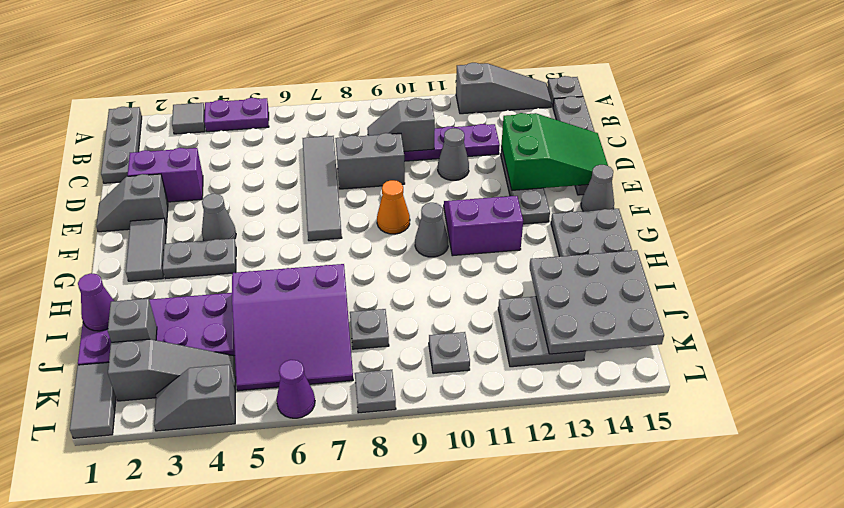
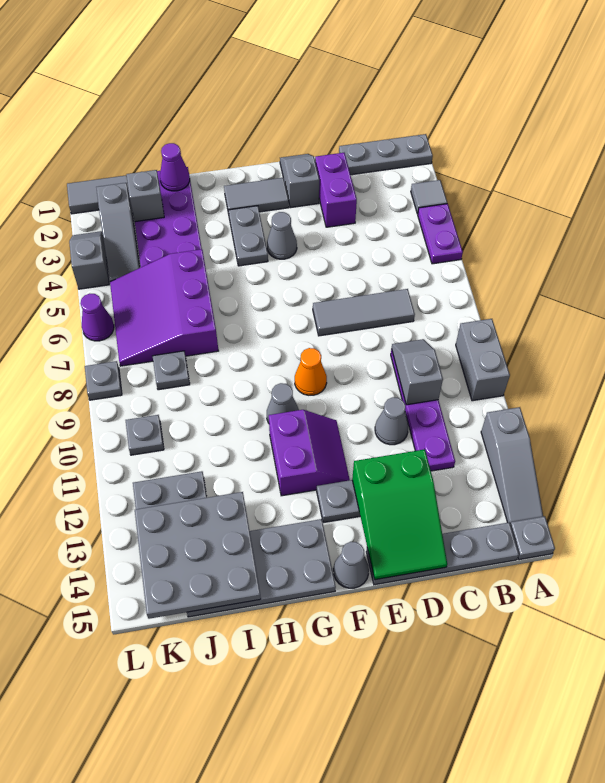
grey tile C7:F7 level 1 -> grey tile C7:E7 level 1
grey brick D8:D9 level 1 -> grey brick A9:A10 level 1

